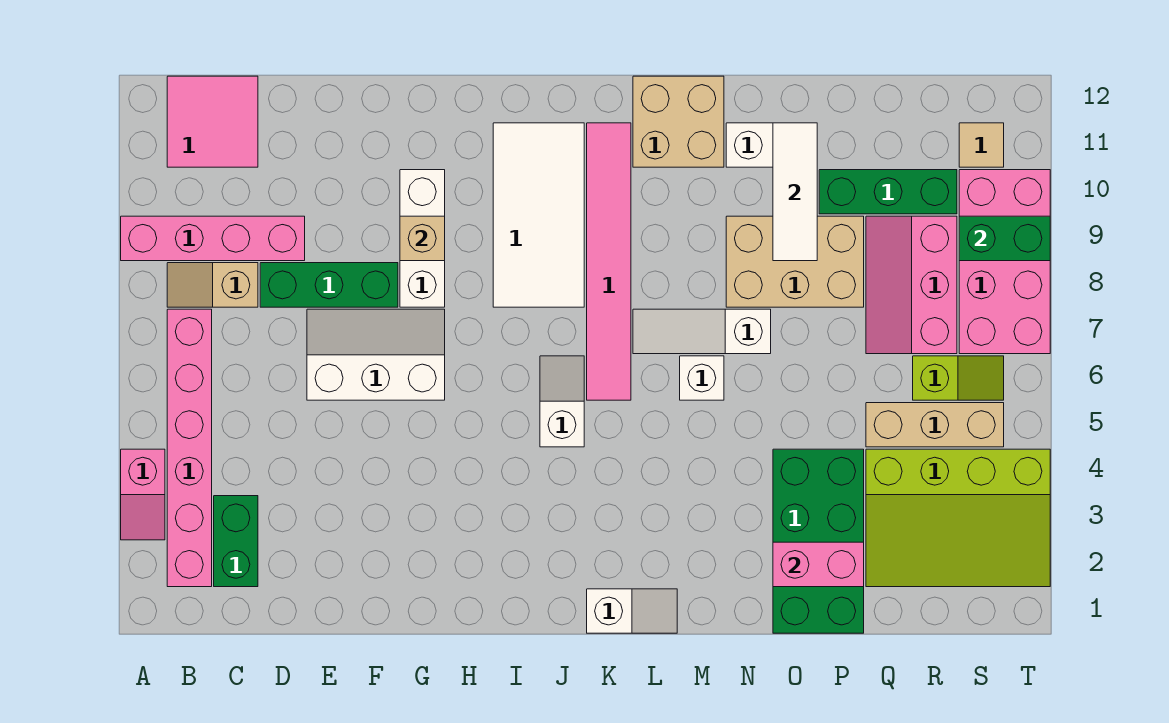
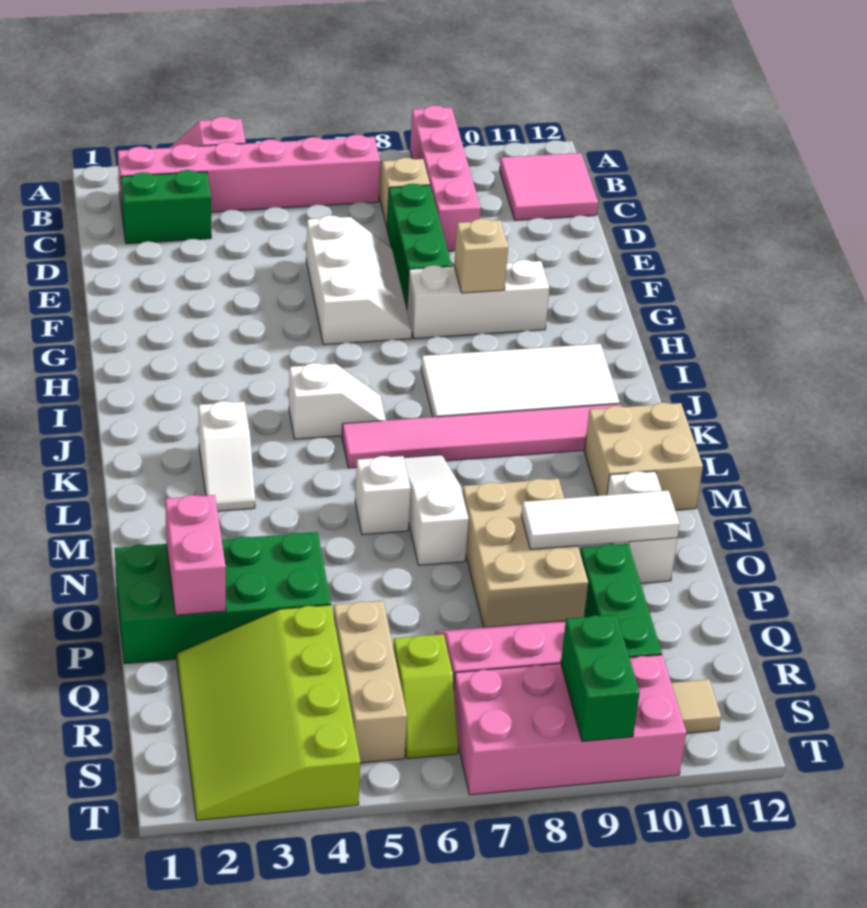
white slope K1:L1 level 1 top K -> white slope K3:L3 level 1 top K

